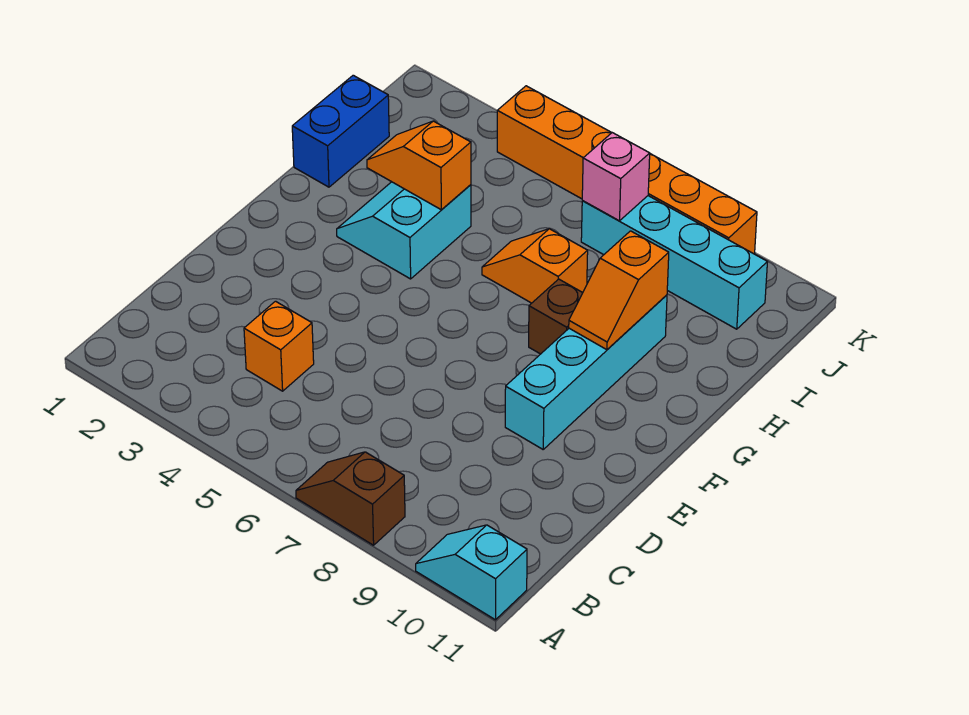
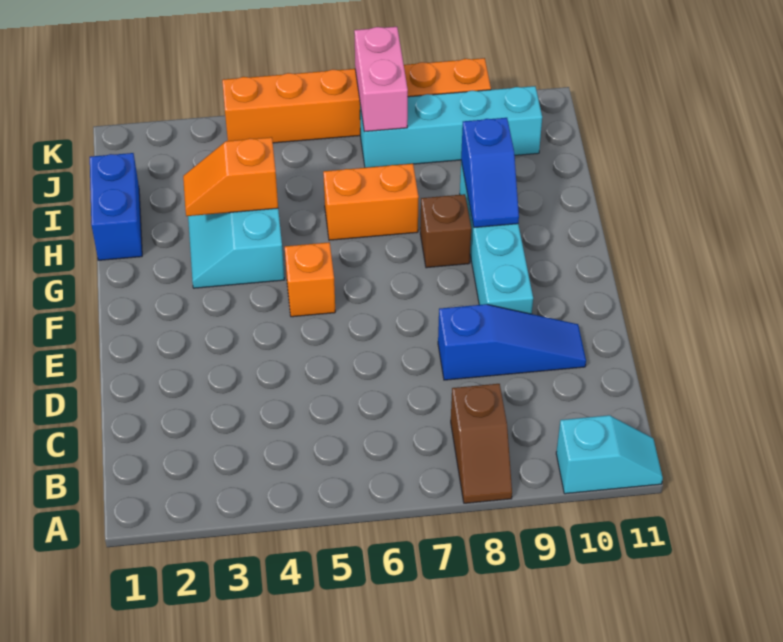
brown slope A7:A8 level 1 top 8 -> brown slope A8:B8 level 1 top B
cyan slope A10:A11 level 1 top 11 -> cyan slope A10:A11 level 1 top 10
orange brick C4 level 1 -> orange brick F5 level 1
none -> blue slope D8:D10 level 1 top 8
orange slope G9:H9 level 2 top H -> blue slope G9:H9 level 2 top H
orange slope H6:H7 level 1 top 7 -> orange brick H6:H7 level 1
pink brick J7 level 2 -> pink brick J7:K7 level 2

